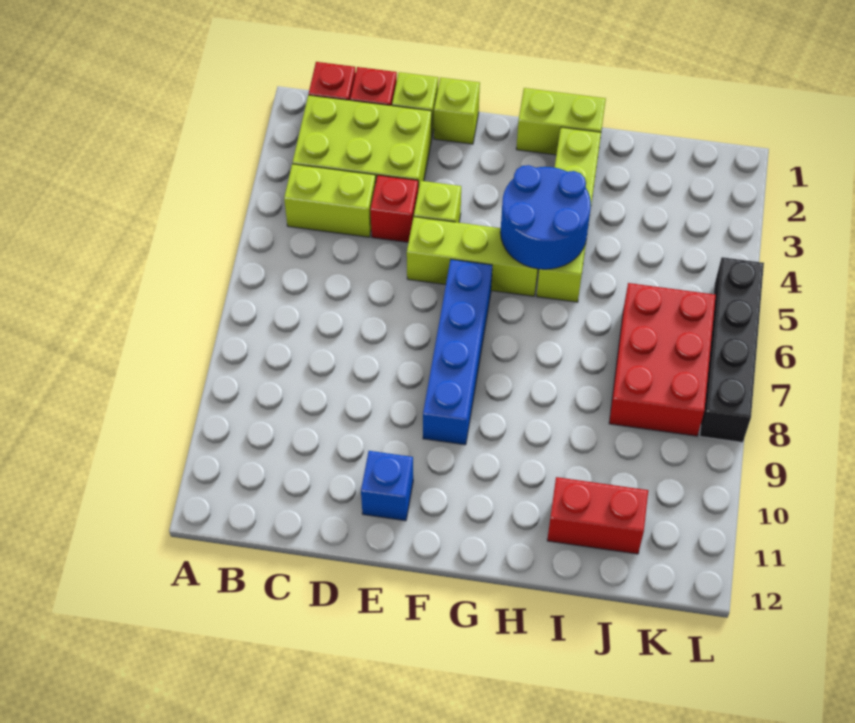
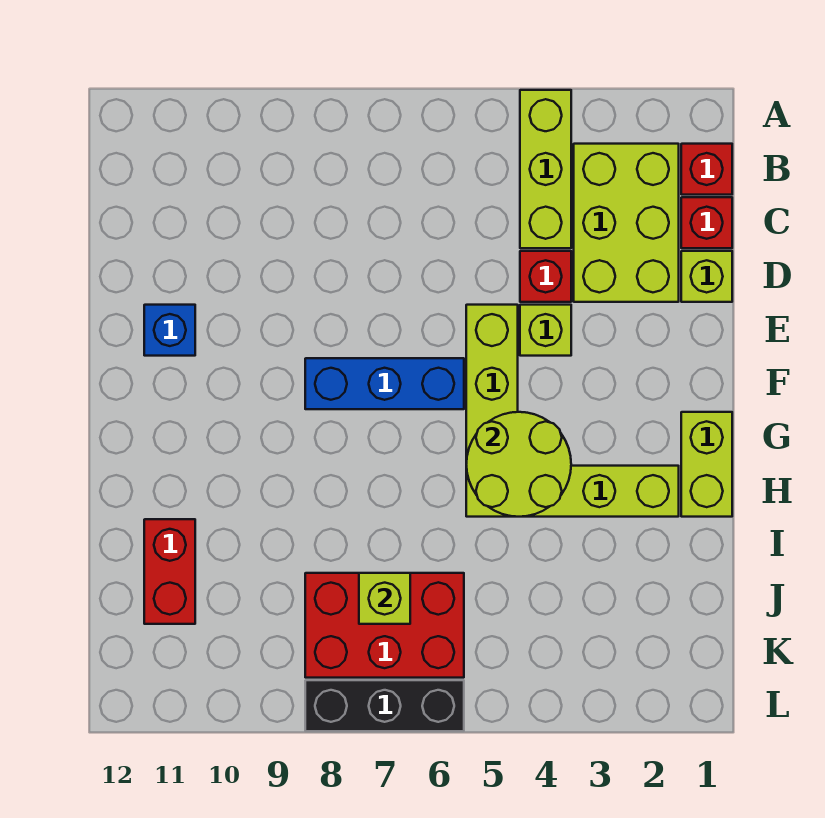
lime brick B4:C4 level 1 -> lime brick A4:C4 level 1
lime brick E1 level 1 -> lime brick J7 level 2
blue brick F6:F9 level 1 -> blue brick F6:F8 level 1
blue round brick G4:H5 level 2 -> lime round brick G4:H5 level 2
black brick L5:L8 level 1 -> black brick L6:L8 level 1

